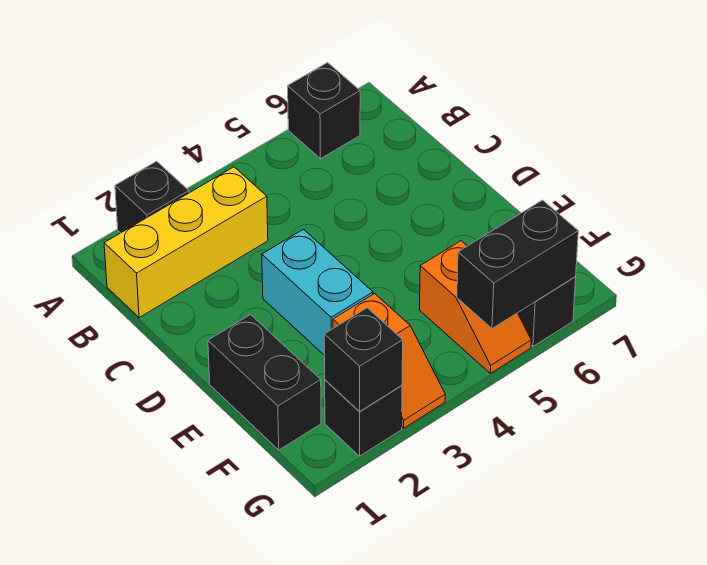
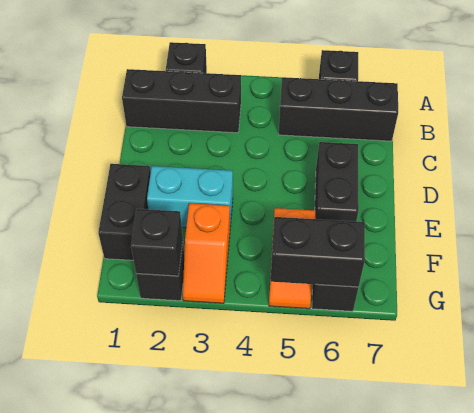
yellow brick B1:B3 level 1 -> black brick B1:B3 level 1
none -> black brick B5:B7 level 1
cyan brick D3:E3 level 1 -> cyan brick E2:E3 level 1
none -> black brick D6:E6 level 1

